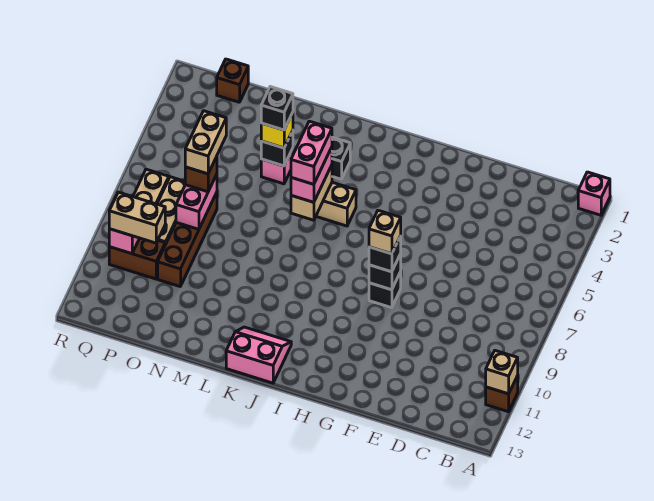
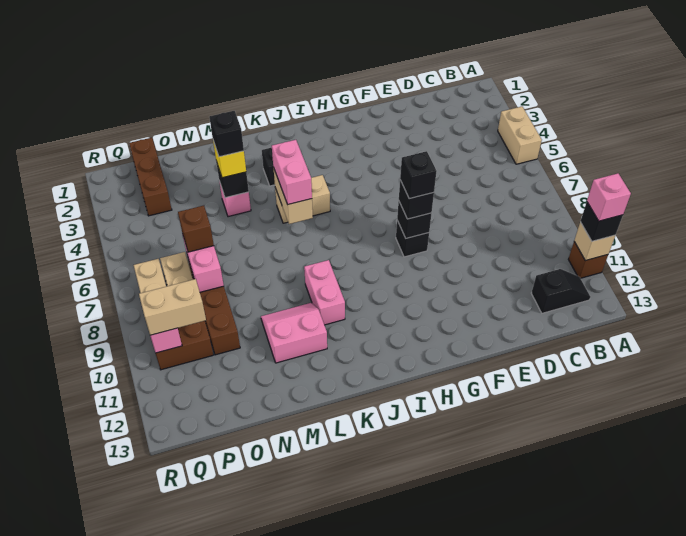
pink brick A1 level 1 -> pink brick A11 level 4
none -> black brick A11 level 3
none -> black slope B12:C12 level 1 top C
tan brick G8 level 4 -> black brick G8 level 4
pink slope J12:K13 level 1 top 13 -> pink slope L10:M11 level 1 top 11
pink brick K5:K6 level 4 -> pink brick K9:K10 level 1
tan brick O6:O7 level 4 -> tan brick A4:A5 level 1
brown brick P1 level 1 -> brown brick P1:P3 level 1

